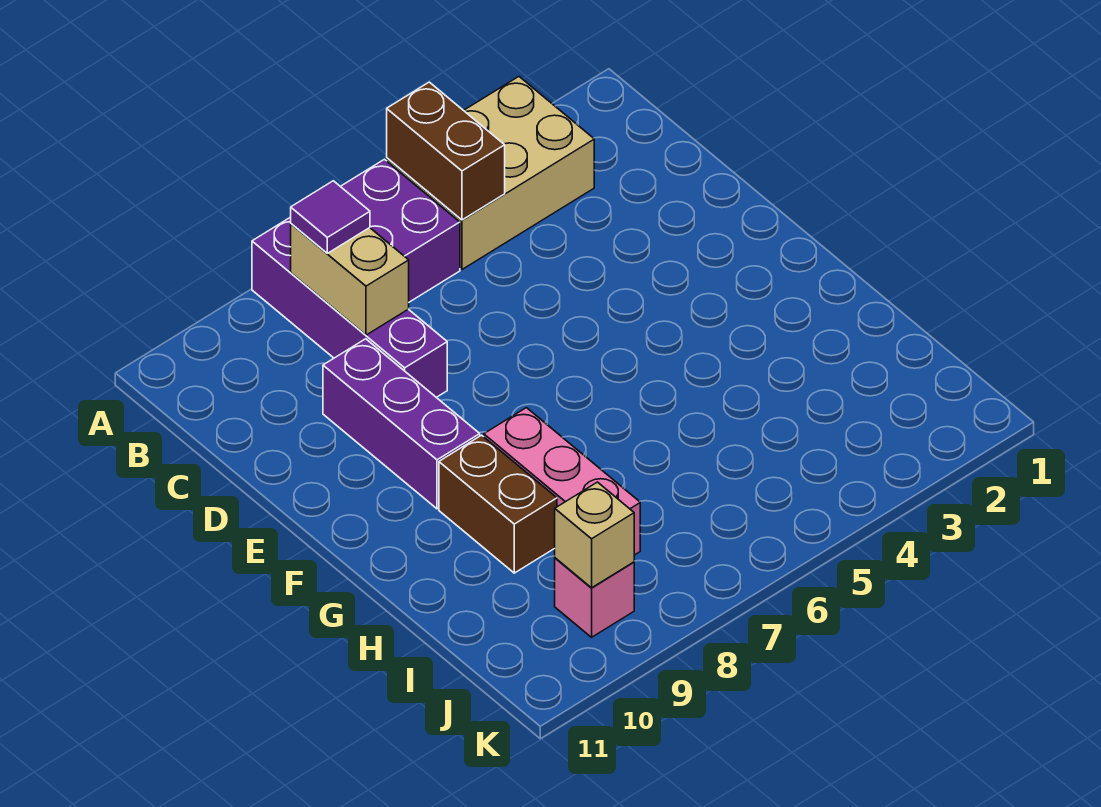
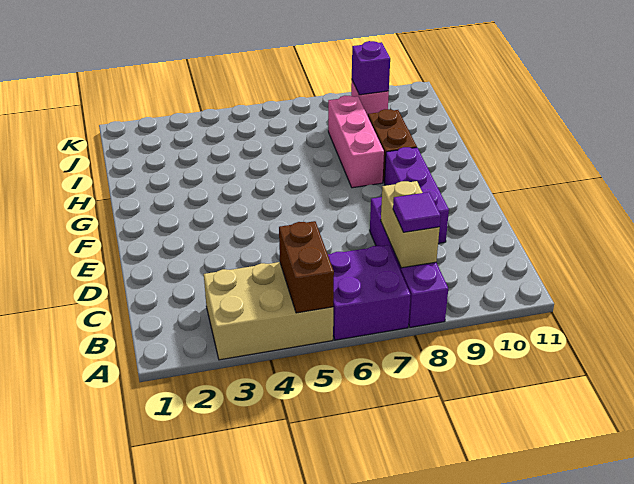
tan brick J9 level 2 -> purple brick J9 level 2

